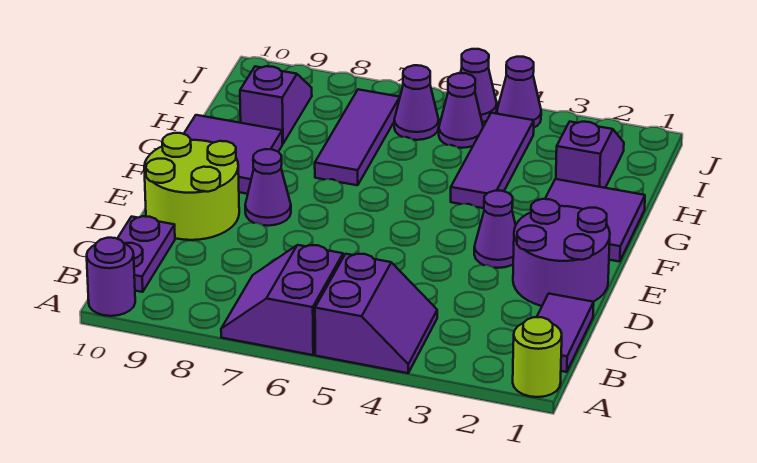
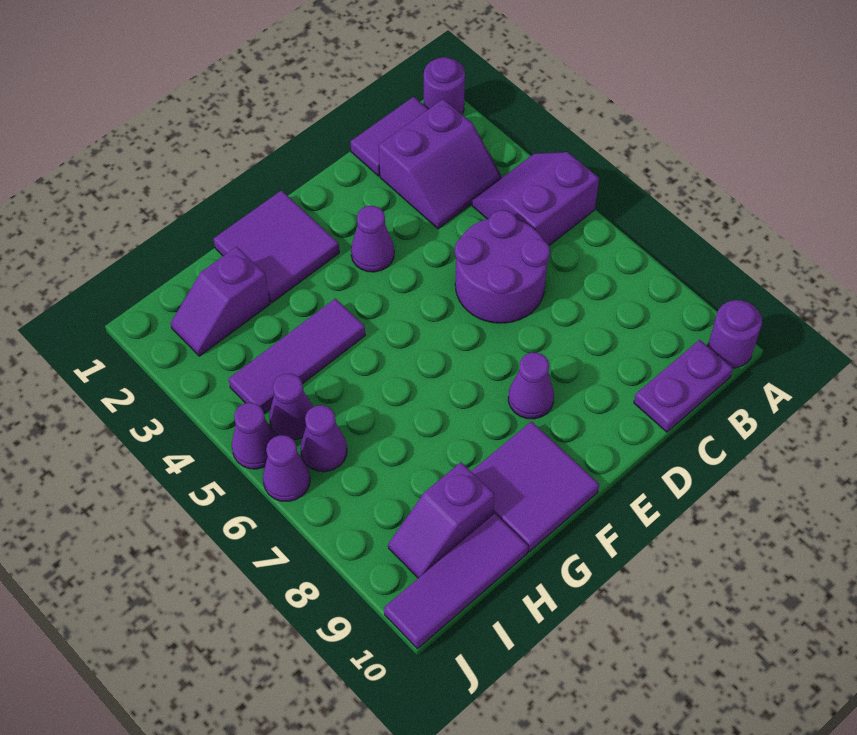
lime round brick A1 level 1 -> purple round brick A1 level 1
purple slope A6:B7 level 1 top 6 -> purple slope B2:C3 level 1 top 2
purple round brick D1:E2 level 1 -> purple round brick C5:D6 level 1
lime round brick D9:E10 level 1 -> none
purple tile G7:I7 level 1 -> purple tile H10:J10 level 1
purple cone J4 level 1 -> purple cone J6 level 1

